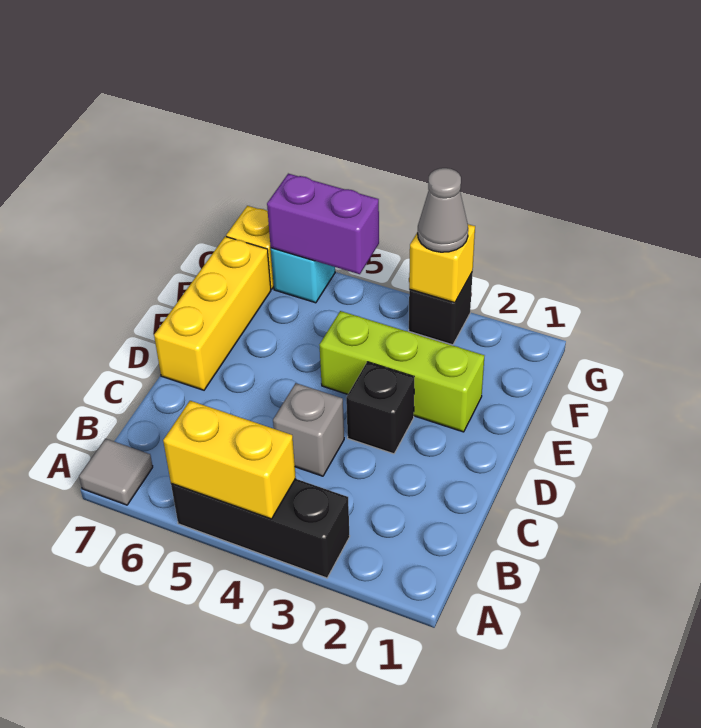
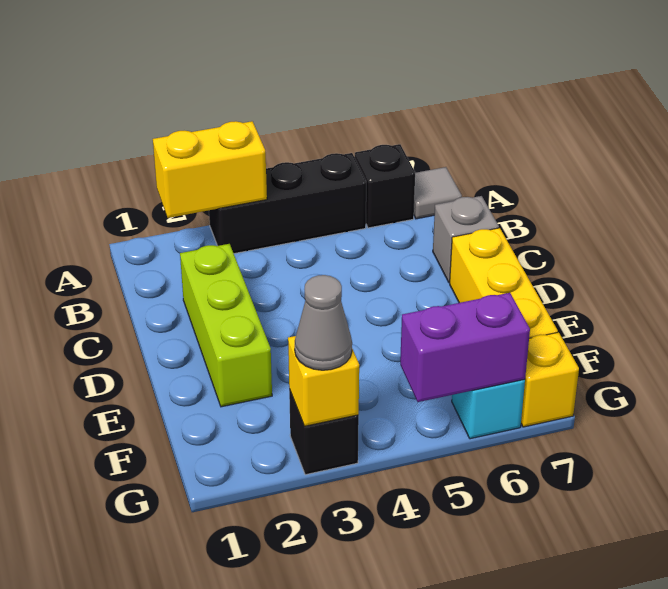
yellow brick A4:A5 level 2 -> yellow brick A2:A3 level 2
grey brick C4 level 1 -> grey brick C7 level 1
black brick D3 level 1 -> black brick A6 level 1
lime brick E2:E4 level 1 -> lime brick C2:E2 level 1

